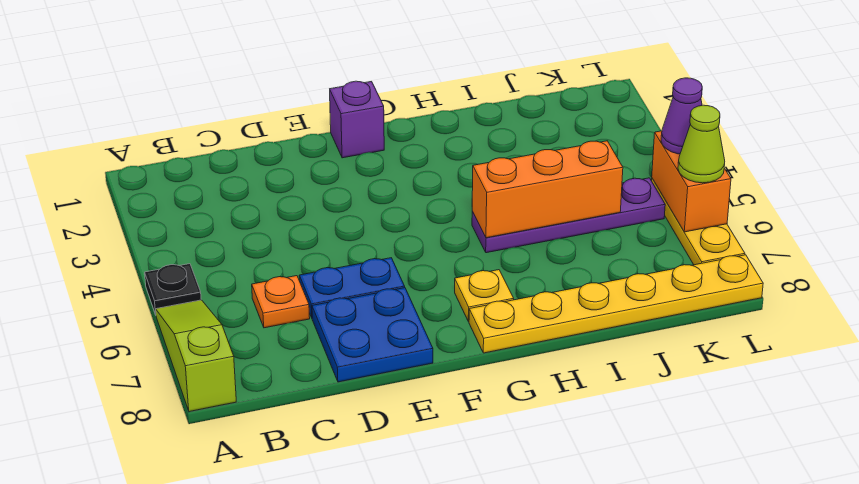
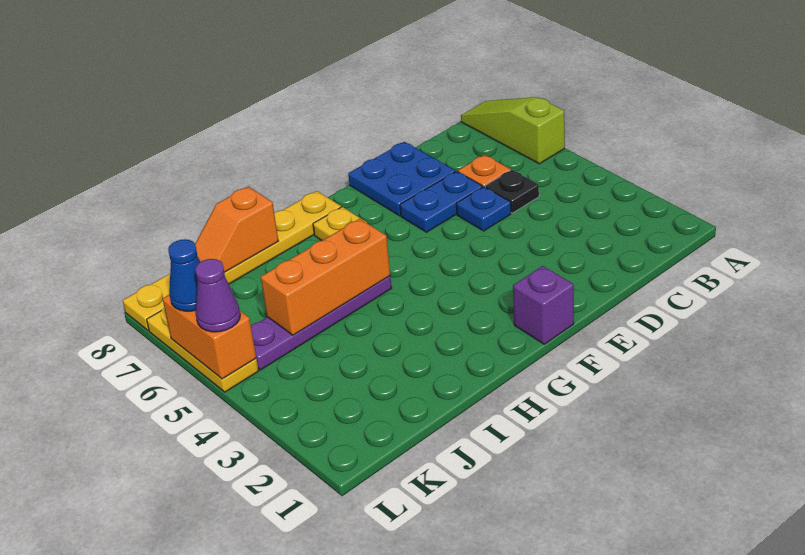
black plate A5 level 1 -> black plate C5 level 1
lime slope A6:A8 level 1 top 8 -> lime slope A6:A8 level 1 top 6
none -> blue plate D5 level 1
none -> orange slope I8:J8 level 2 top I
lime cone L6 level 3 -> blue cone L6 level 3

